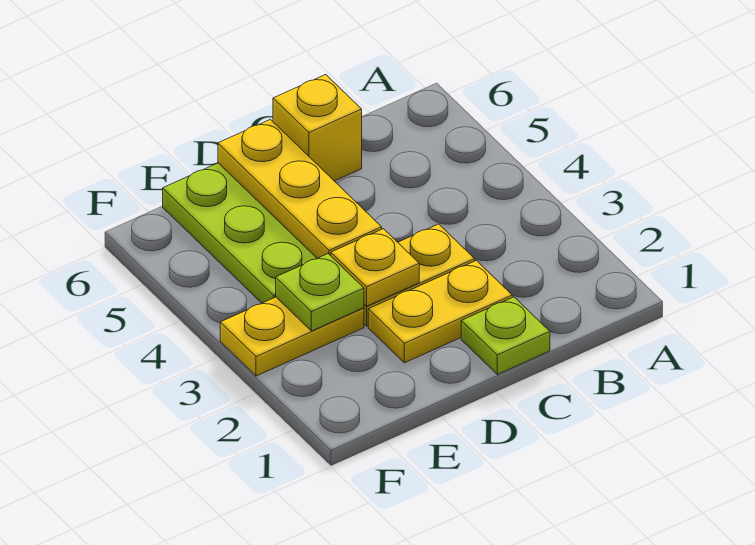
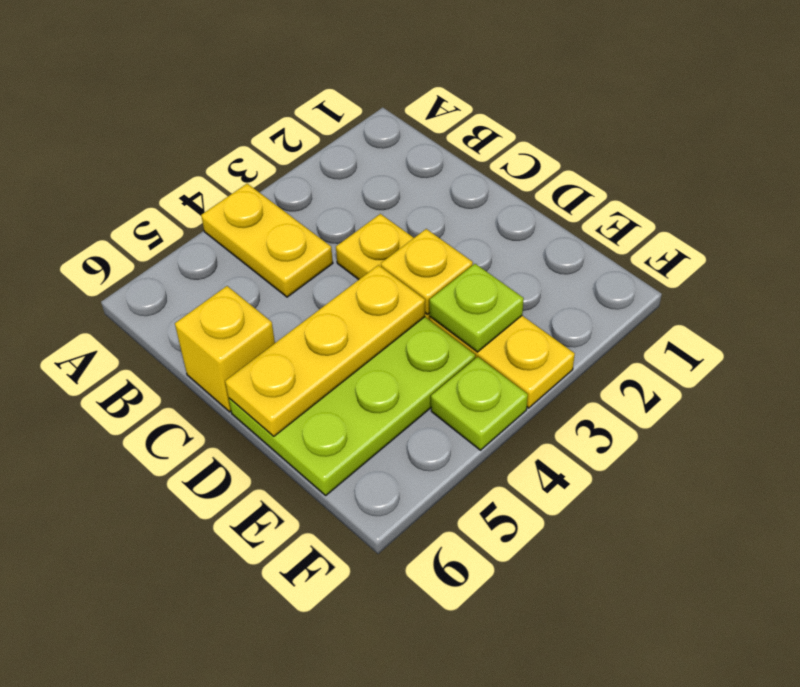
lime plate C1 level 1 -> lime plate F4 level 1
yellow plate C2:D2 level 1 -> yellow plate A4:B4 level 1

